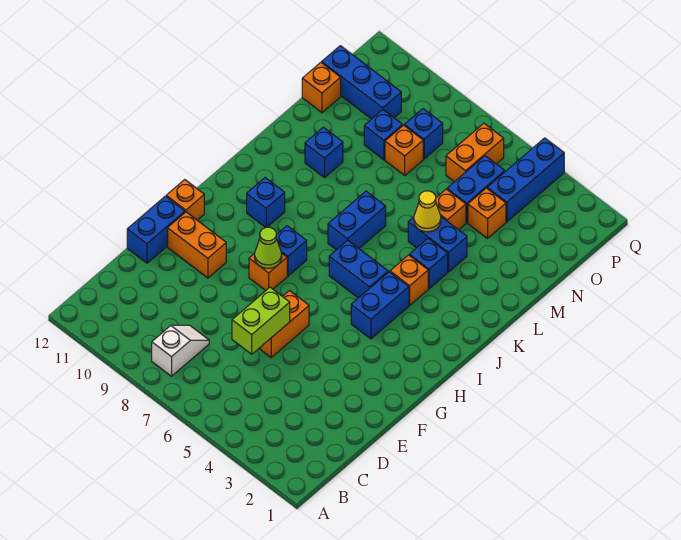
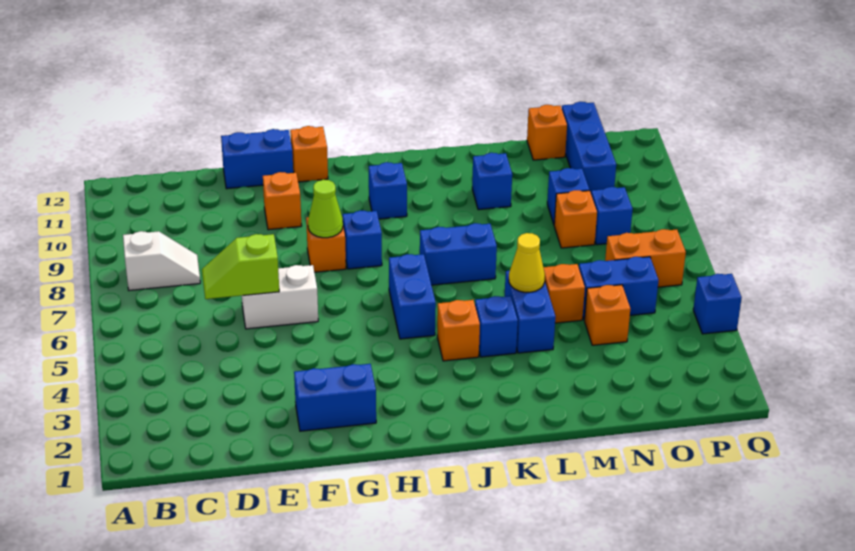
lime brick D6:E6 level 2 -> lime slope D6:E6 level 2 top E
orange brick E6:F6 level 1 -> white brick E6:F6 level 1
orange brick F10:F11 level 1 -> orange brick F10 level 1
blue brick H4:I4 level 1 -> blue brick F2:G2 level 1
blue brick O4:Q4 level 1 -> blue brick Q4 level 1

